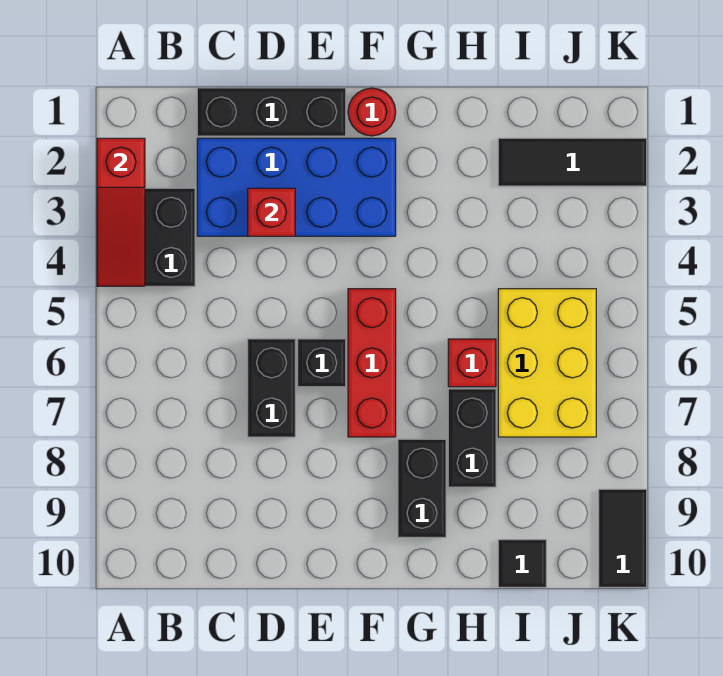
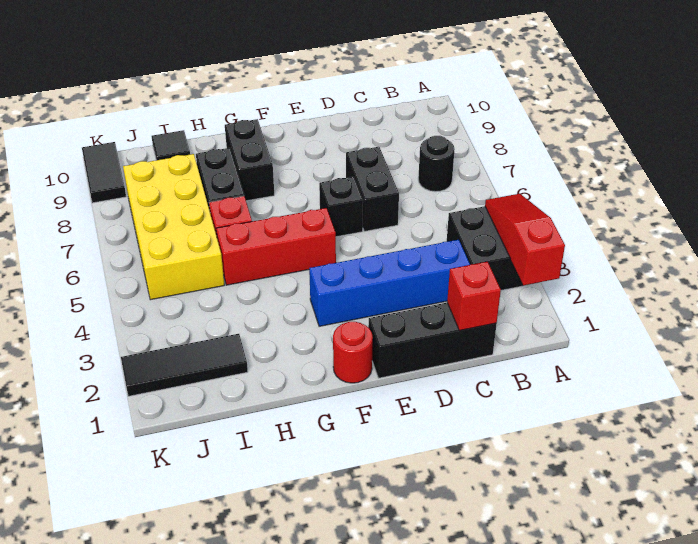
none -> black round brick B7 level 1
blue brick C2:F3 level 1 -> blue brick C3:F3 level 1
red brick D3 level 2 -> red brick C1 level 2
red brick F5:F7 level 1 -> red brick F5:H5 level 1
yellow brick I5:J7 level 1 -> yellow brick I5:J8 level 1

